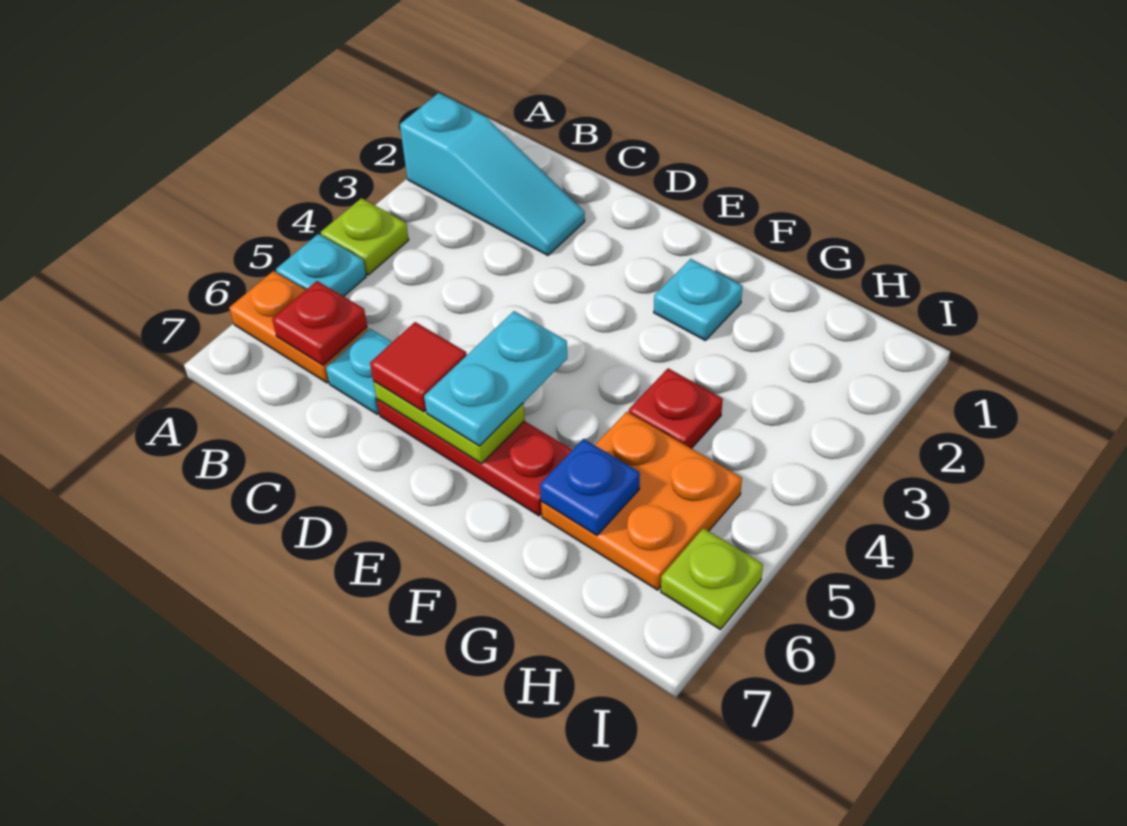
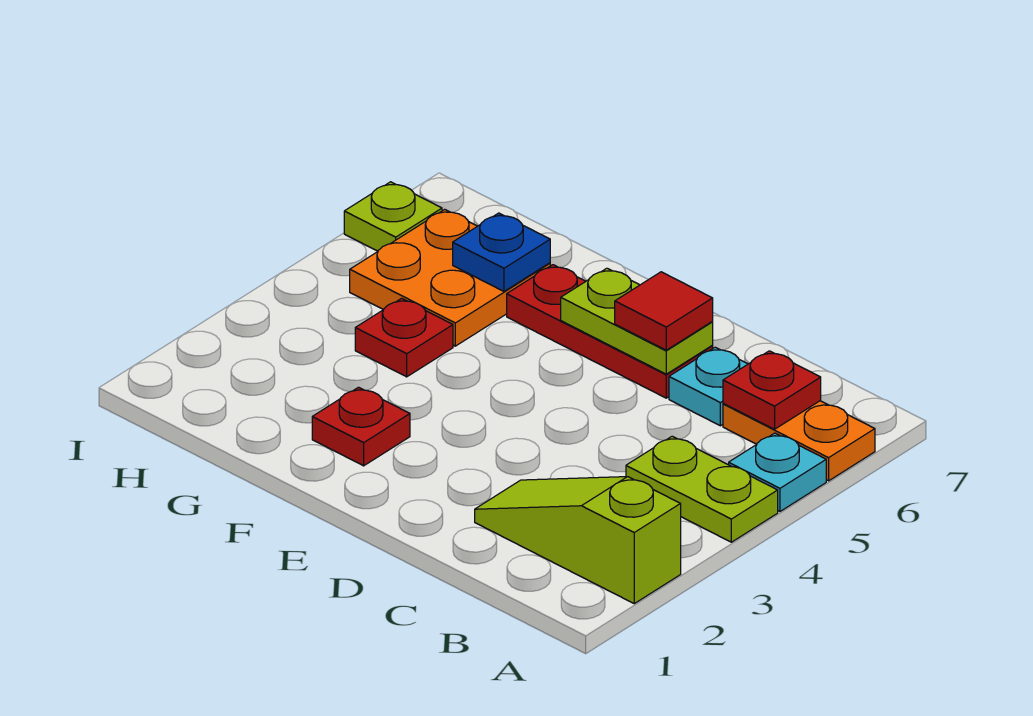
cyan slope A2:C2 level 1 top A -> lime slope A2:C2 level 1 top A
lime plate A4 level 1 -> lime plate A4:B4 level 1
cyan plate E5:E6 level 3 -> none
cyan plate F2 level 1 -> red plate F2 level 1

